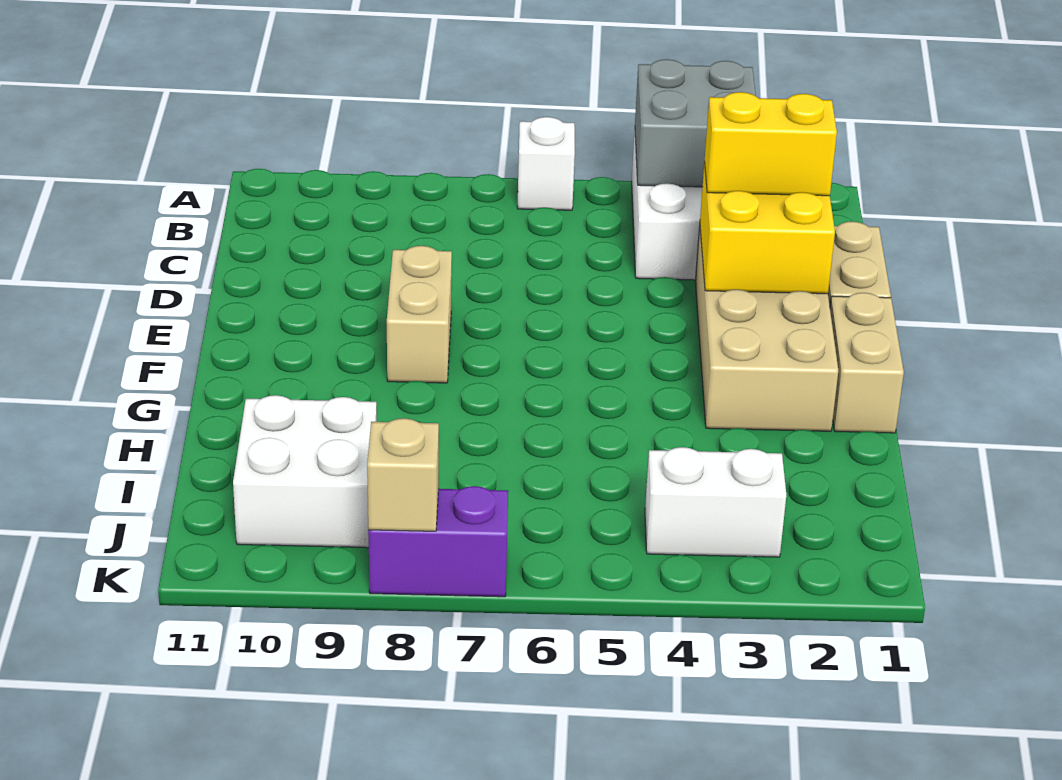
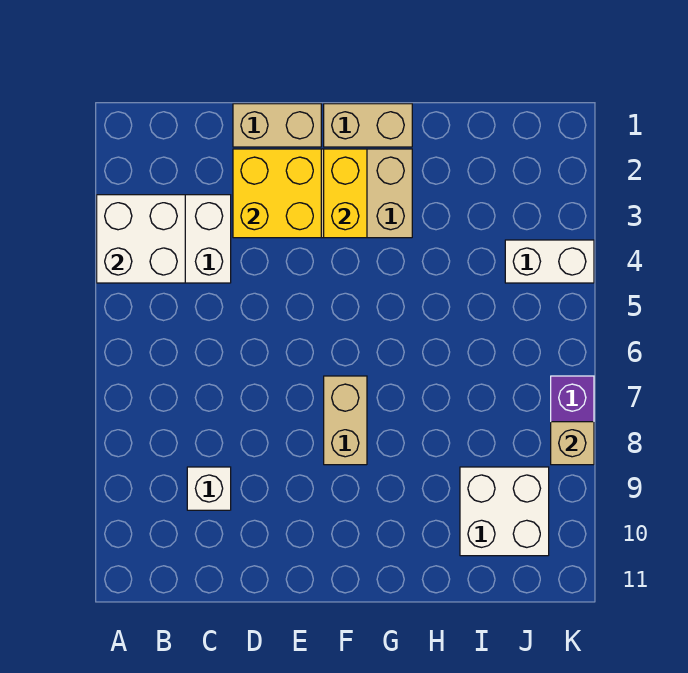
grey brick A3:B4 level 2 -> white brick A3:B4 level 2
white brick A6 level 1 -> white brick C9 level 1
yellow brick D2:D3 level 3 -> yellow brick F2:F3 level 2
tan brick E8:F8 level 1 -> tan brick F7:F8 level 1
white brick J3:J4 level 1 -> white brick J4:K4 level 1

